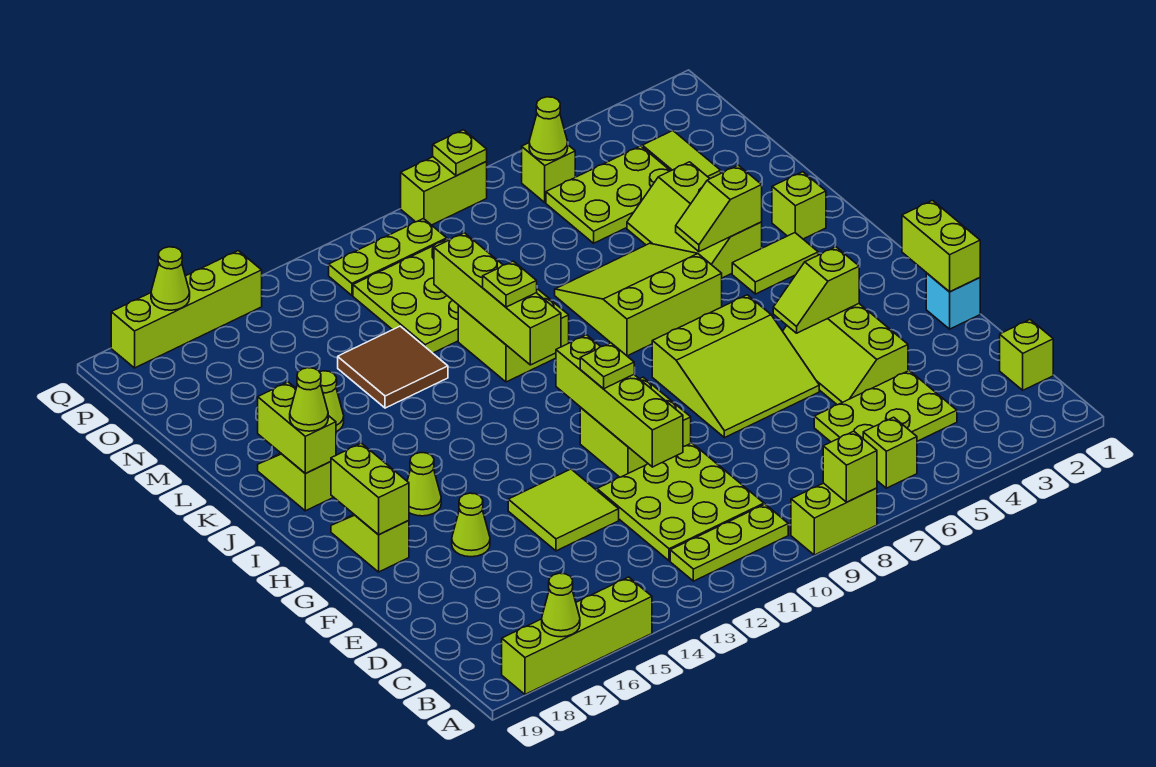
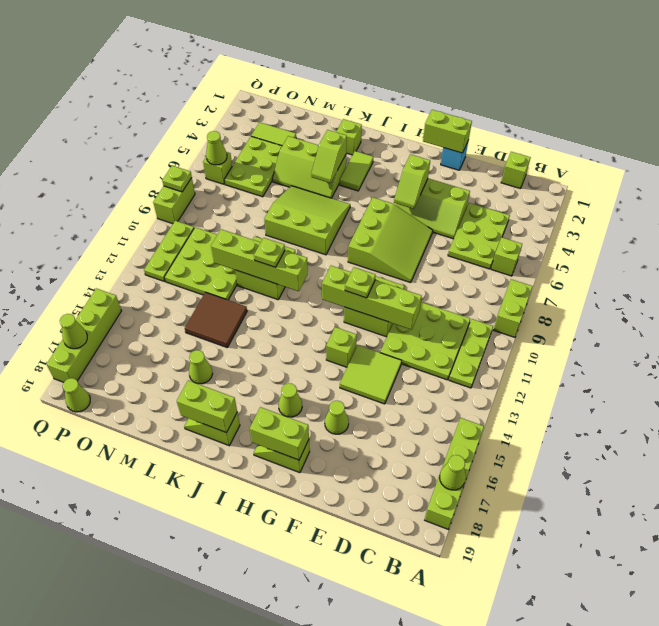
lime brick A8 level 2 -> lime brick G13 level 1
lime slope J6:L8 level 1 top J -> lime slope J6:L8 level 1 top 8
lime cone J18 level 3 -> lime cone P19 level 1

